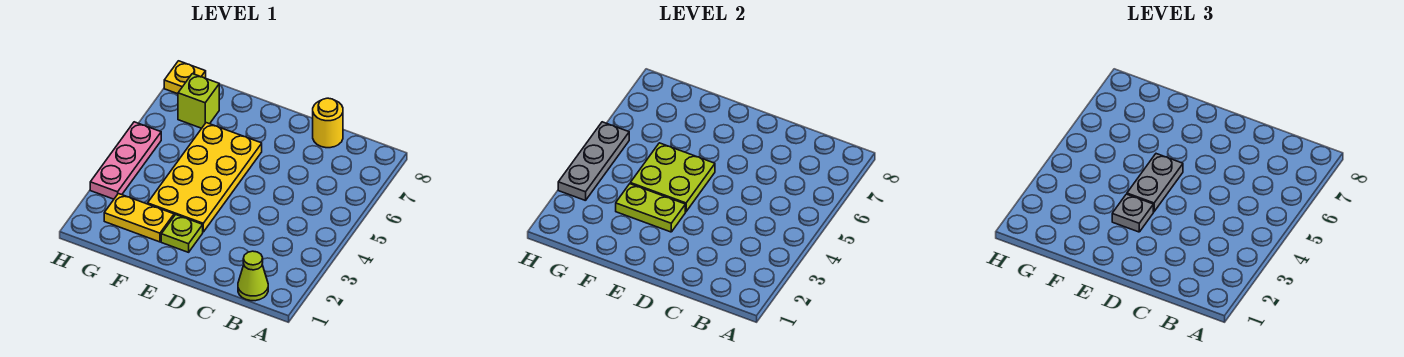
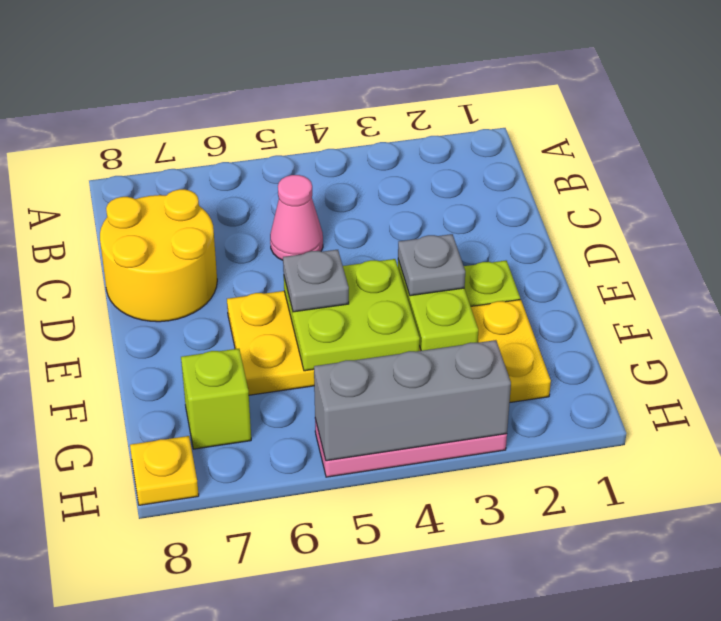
lime cone B1 level 1 -> none
none -> pink cone C5 level 1
yellow round brick C8 level 1 -> yellow round brick C7:D8 level 1
grey plate E4:E5 level 3 -> grey plate E5 level 3
grey plate H3:H5 level 2 -> grey brick H3:H5 level 2

